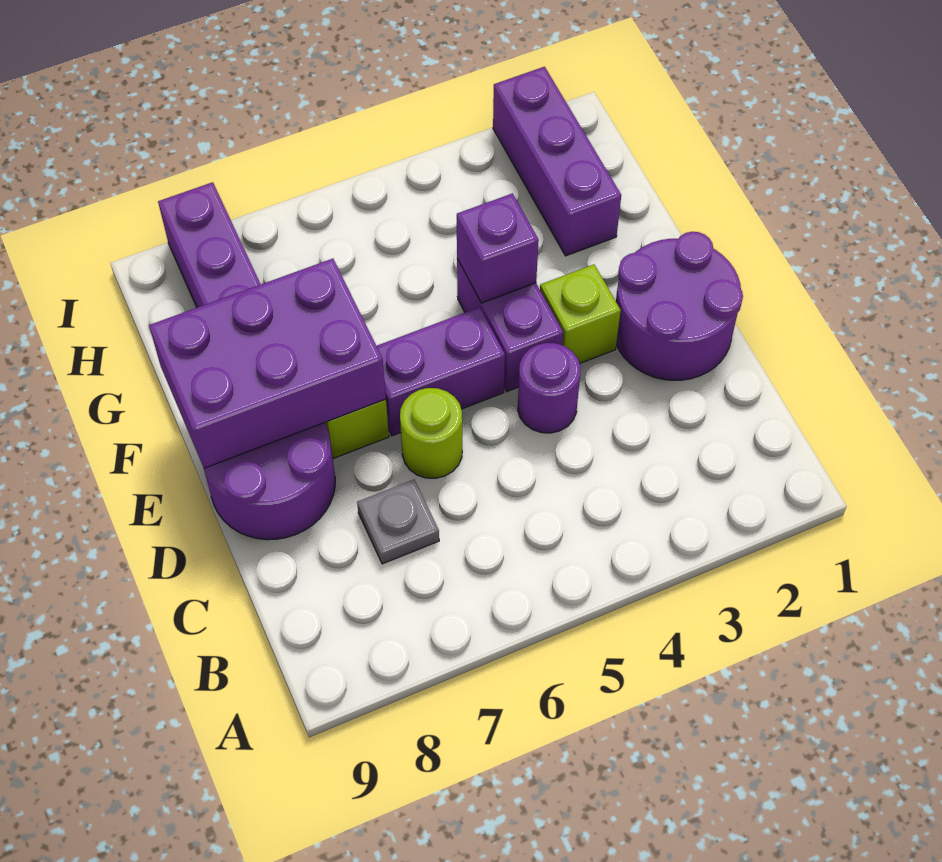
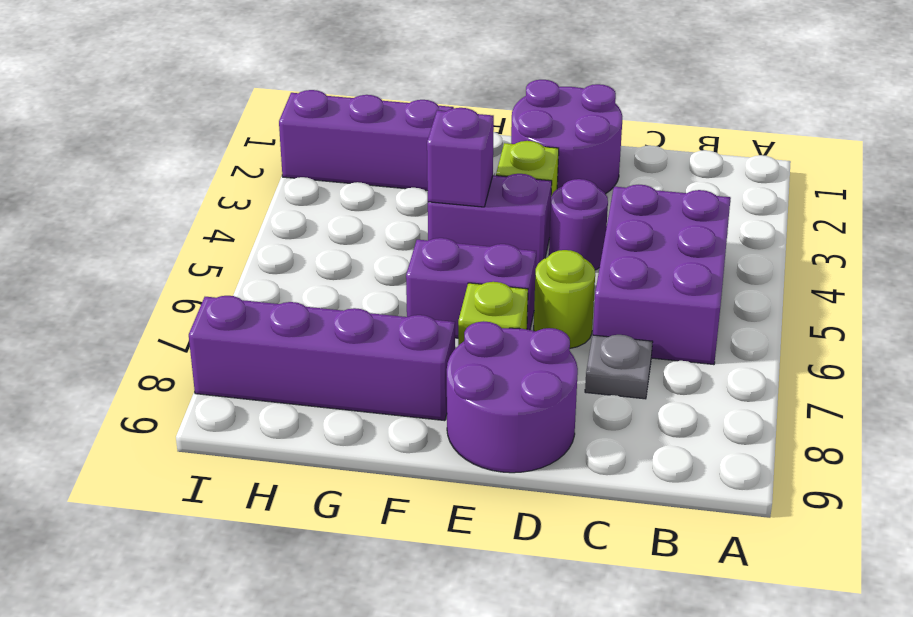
purple brick E5:E6 level 1 -> purple brick E6:F6 level 1
purple brick E7:F9 level 2 -> purple brick B4:C6 level 1

